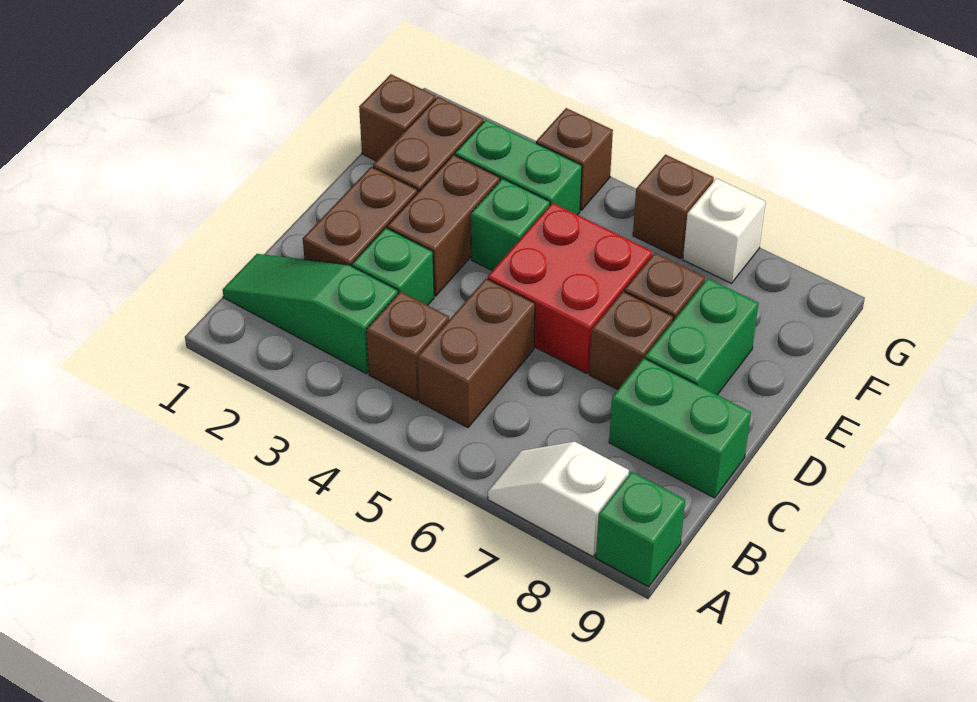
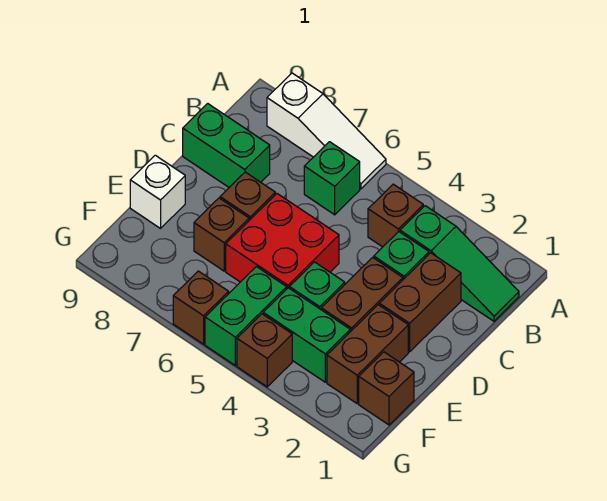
white slope A7:A8 level 1 top 8 -> white slope A6:A8 level 1 top 8
green brick A9 level 1 -> green brick B6 level 1
brown brick B5:C5 level 1 -> none
green brick D8:E8 level 1 -> green brick F5:G5 level 1
white brick G7 level 1 -> white brick E9 level 1

